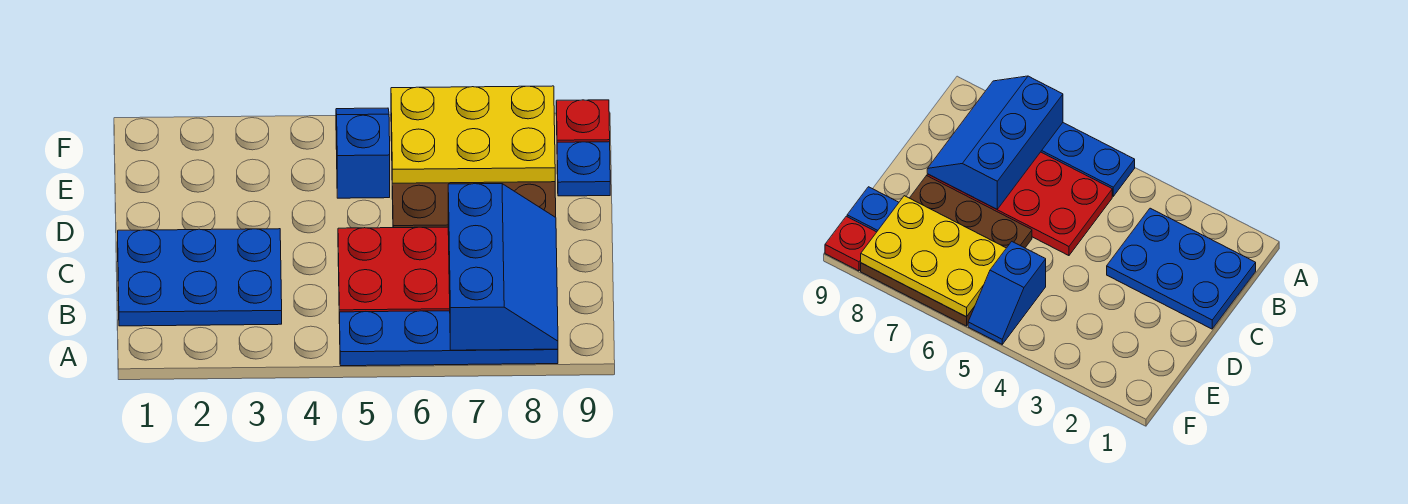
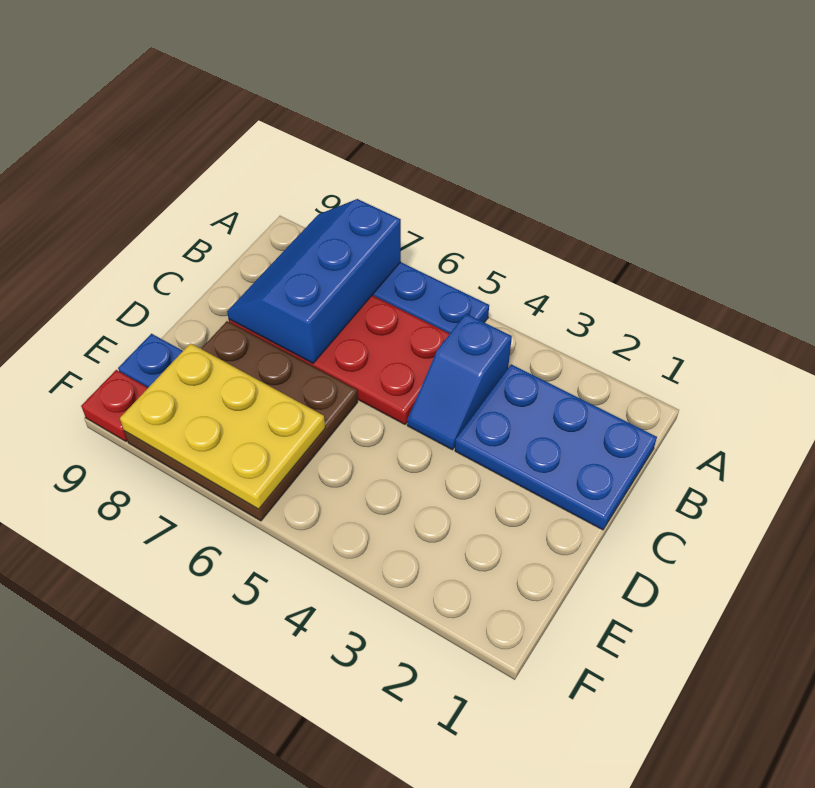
blue slope E5:F5 level 1 top E -> blue slope B4:C4 level 1 top B

